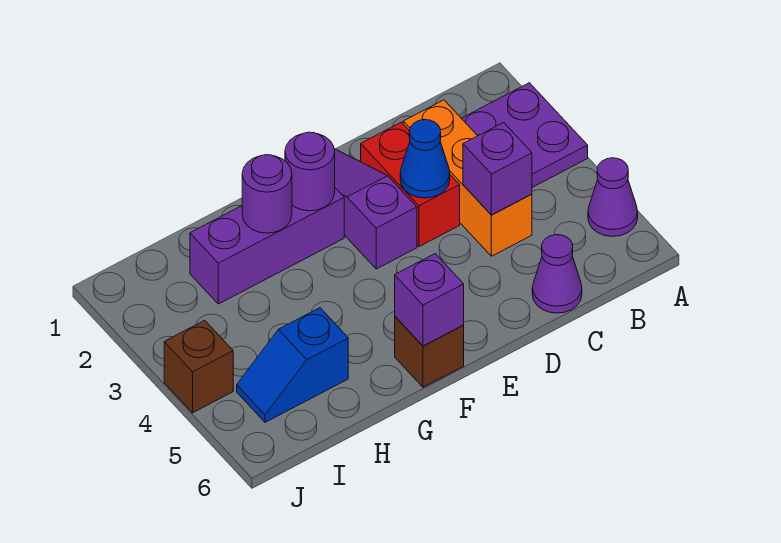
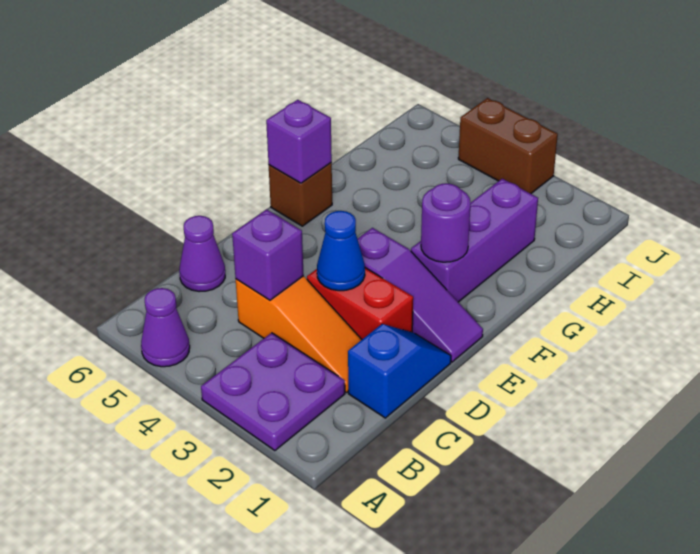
orange brick C2:C4 level 1 -> orange slope C2:C4 level 1 top 4
purple round brick G2 level 2 -> none
blue slope H5:I5 level 1 top H -> blue slope C1:D1 level 1 top C
brown brick J4 level 1 -> brown brick J3:J4 level 1

